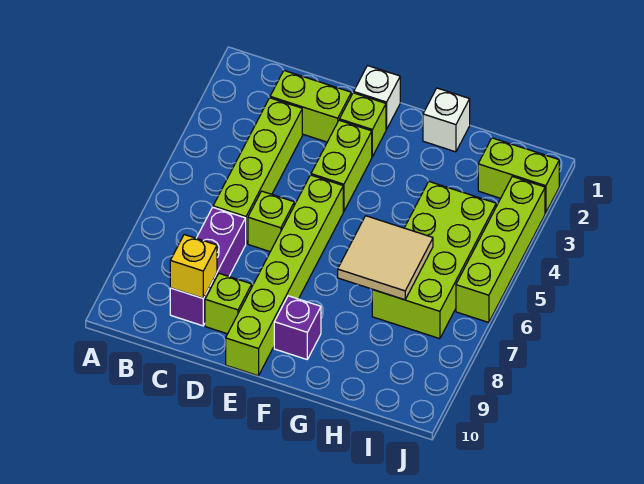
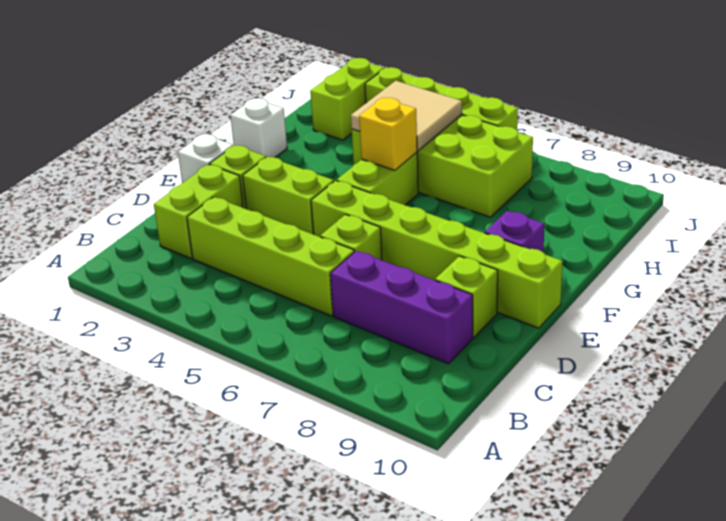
yellow brick C9 level 2 -> yellow brick G5 level 2
none -> lime brick F5:G5 level 1
tan tile G6:H7 level 2 -> tan tile H4:I5 level 2

